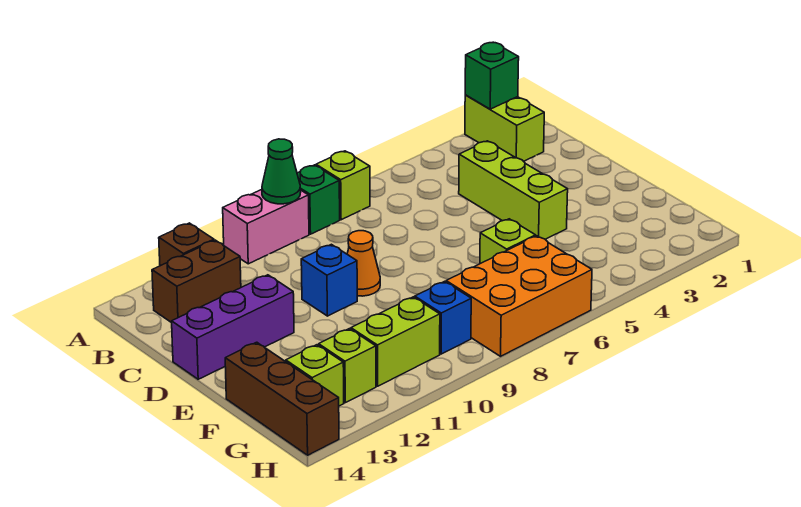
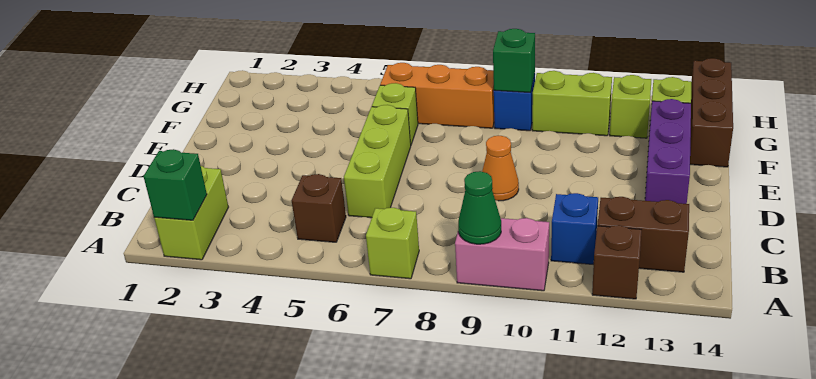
green brick A8 level 1 -> green brick G9 level 2
none -> brown brick B5 level 1
lime brick C4:E4 level 1 -> lime brick C6:E6 level 1
blue brick D10 level 1 -> blue brick B11 level 1
purple brick D12:D14 level 1 -> purple brick D13:F13 level 1
orange brick G6:H8 level 1 -> orange brick G6:G8 level 1

